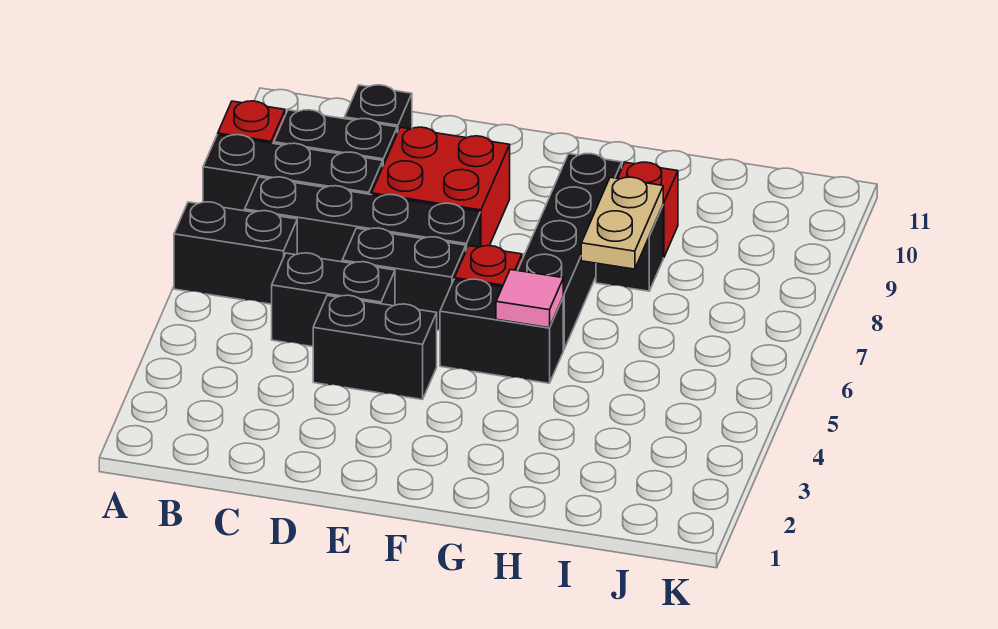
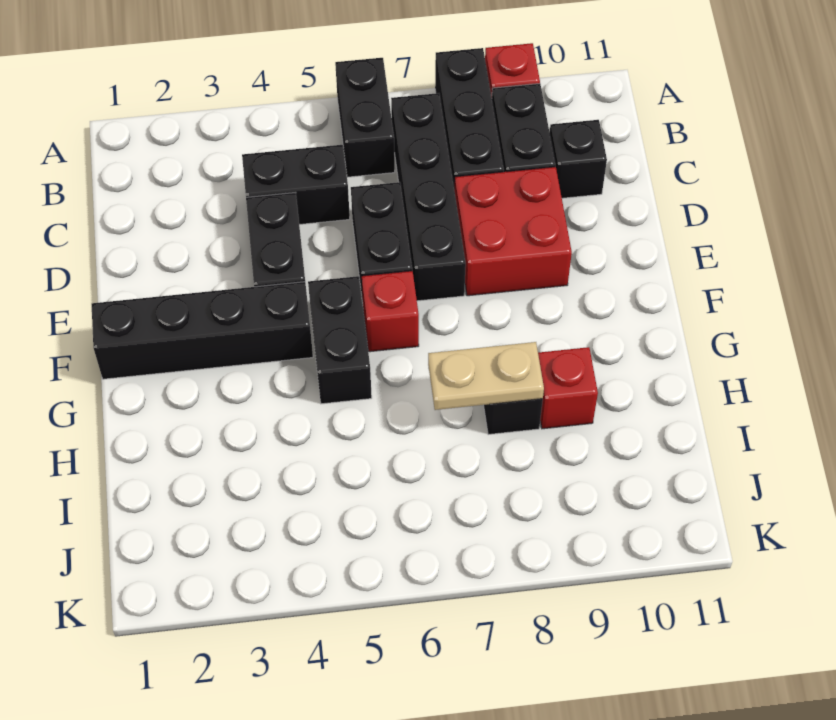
black brick C5:D5 level 1 -> black brick C4:C5 level 1
pink tile G5 level 2 -> none
black brick G6:G9 level 1 -> black brick F1:F4 level 1

